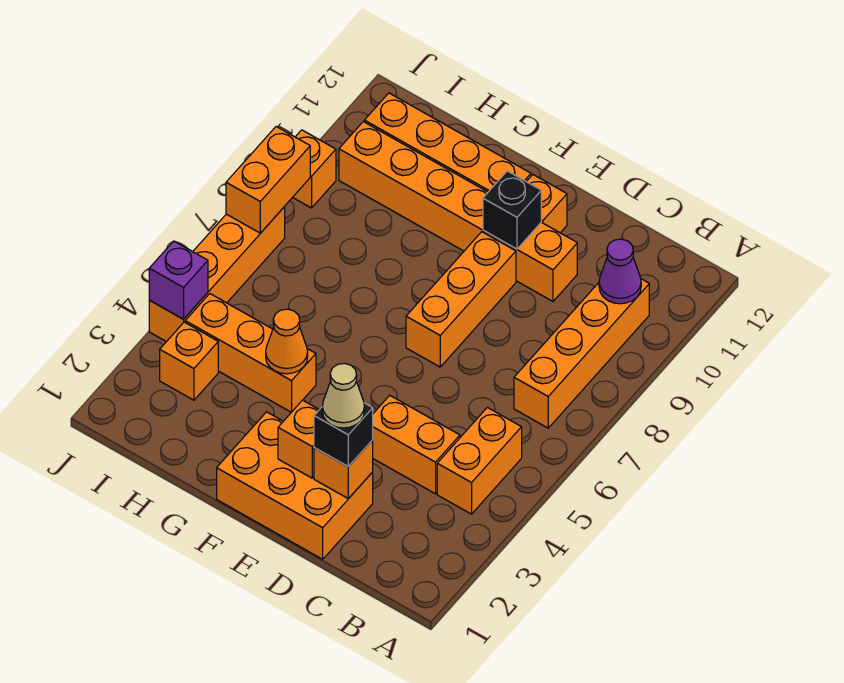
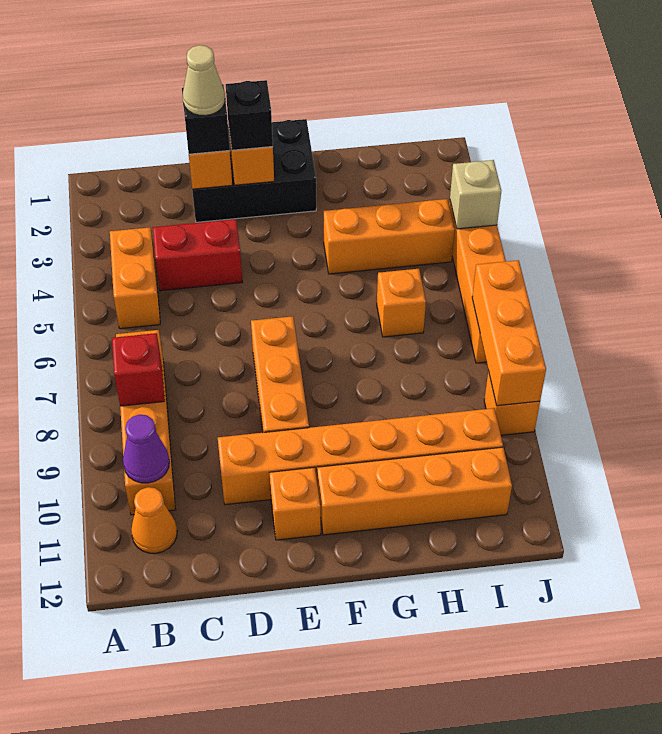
none -> red brick B8 level 2
orange brick C4:D4 level 1 -> red brick C4:D4 level 1
orange brick D1:F2 level 1 -> black brick D1:F2 level 1
black brick E10 level 2 -> black brick E2 level 3
orange cone G4 level 2 -> orange cone B11 level 1
orange brick I3 level 1 -> orange brick H6 level 1
purple brick J4 level 2 -> tan brick J4 level 2
orange brick J7:J8 level 2 -> orange brick J7:J9 level 2

